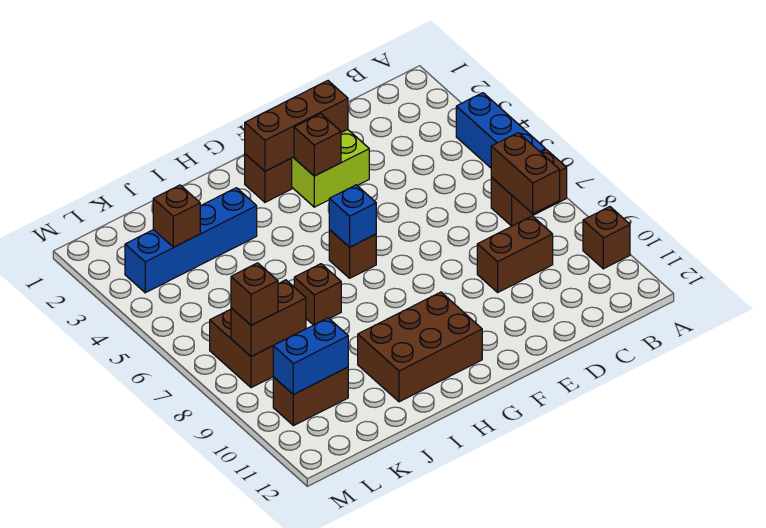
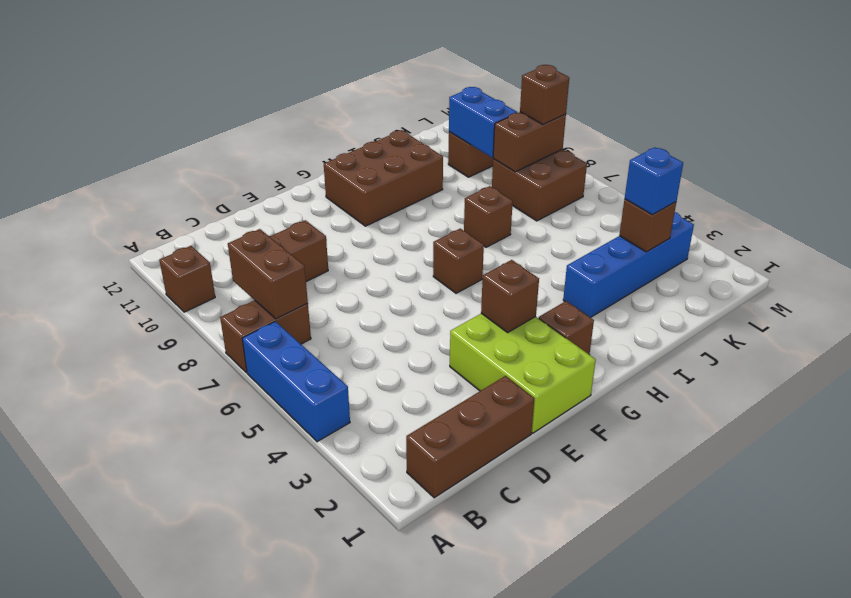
brown brick E2:G2 level 2 -> brown brick B1:D1 level 1
blue brick G6 level 2 -> blue brick K3 level 3
blue brick K10:L10 level 2 -> blue brick K9:K10 level 2

